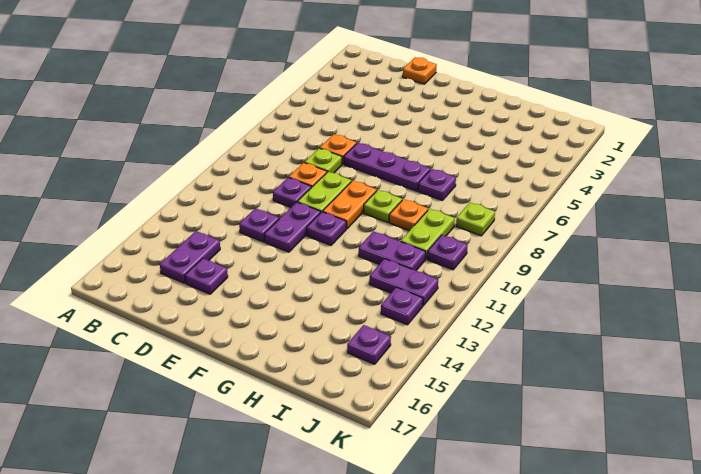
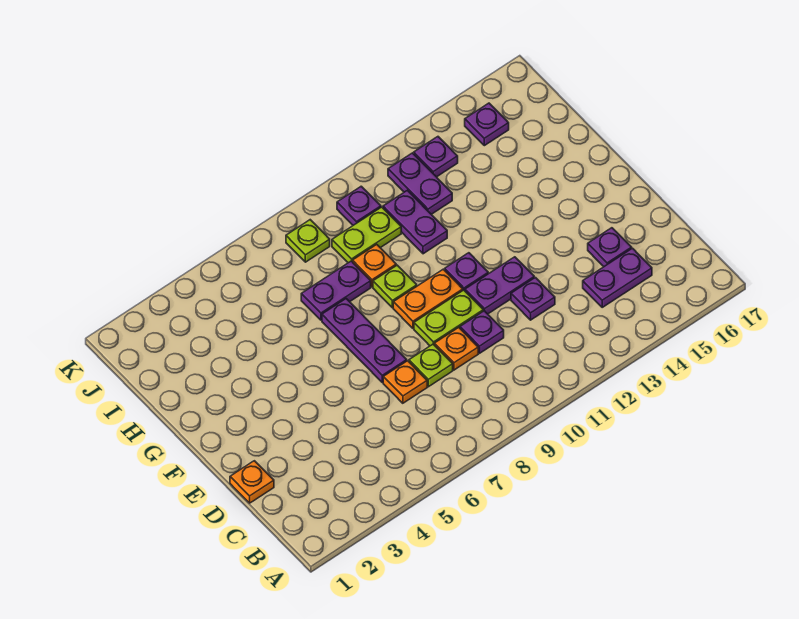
purple plate H7 level 1 -> purple plate H7:H8 level 1

